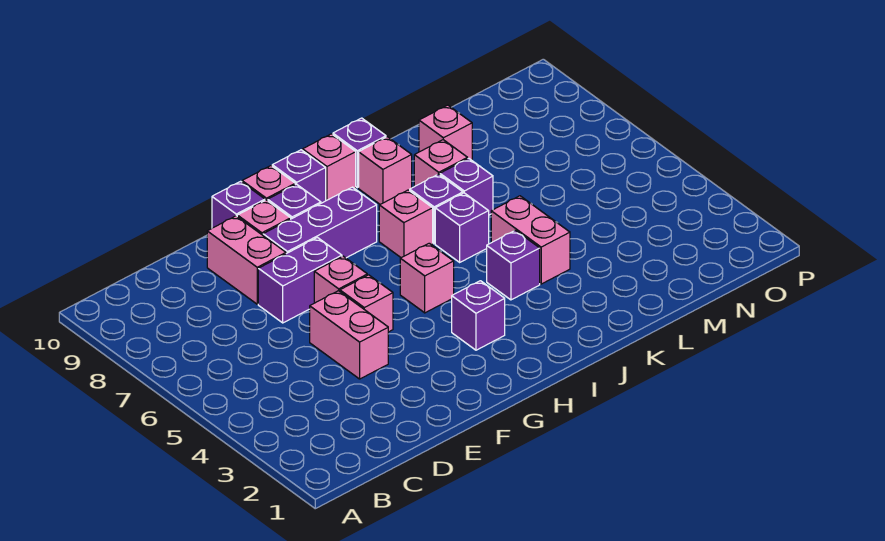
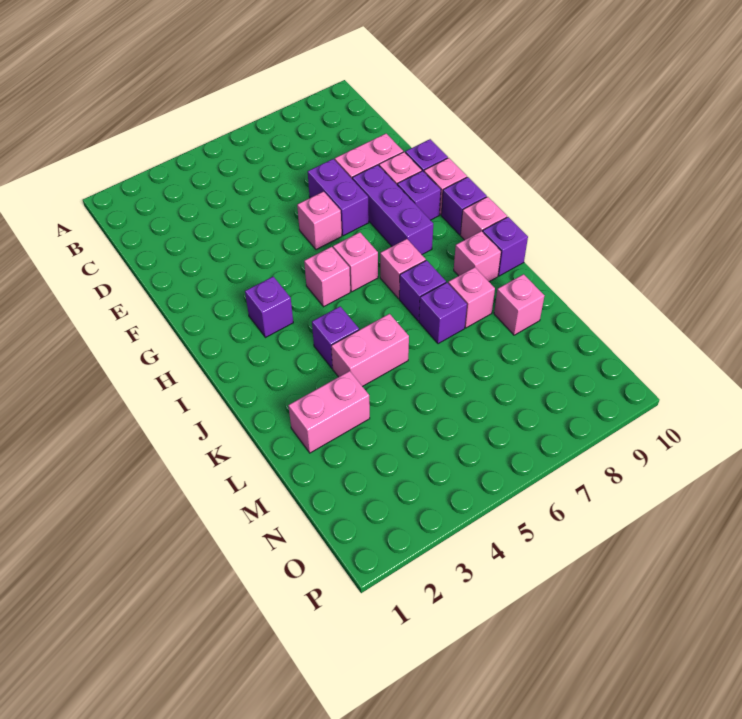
pink brick E4:E5 level 1 -> pink brick L2:L3 level 1
pink brick F5 level 1 -> pink brick H6 level 1
purple brick J6 level 1 -> none

